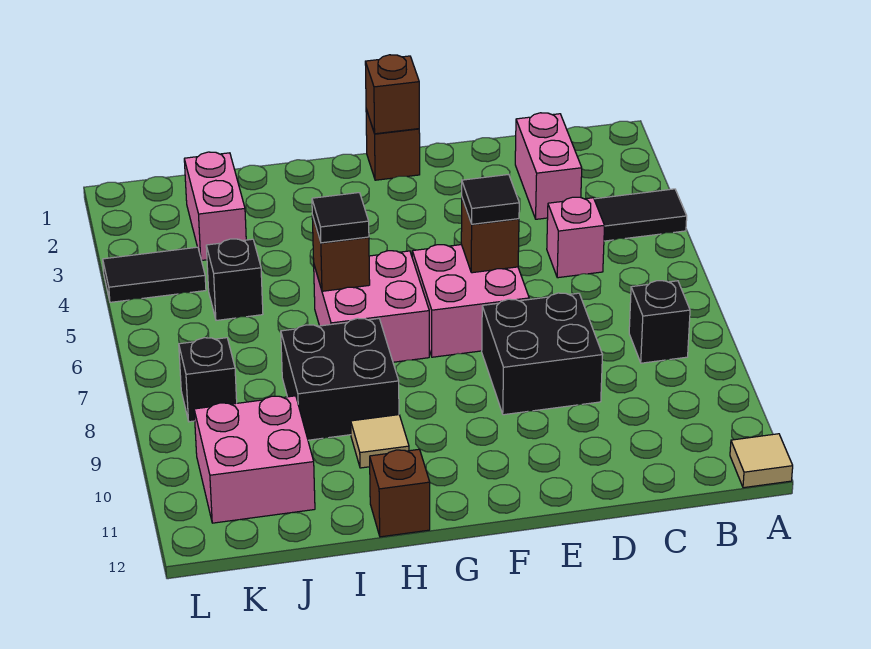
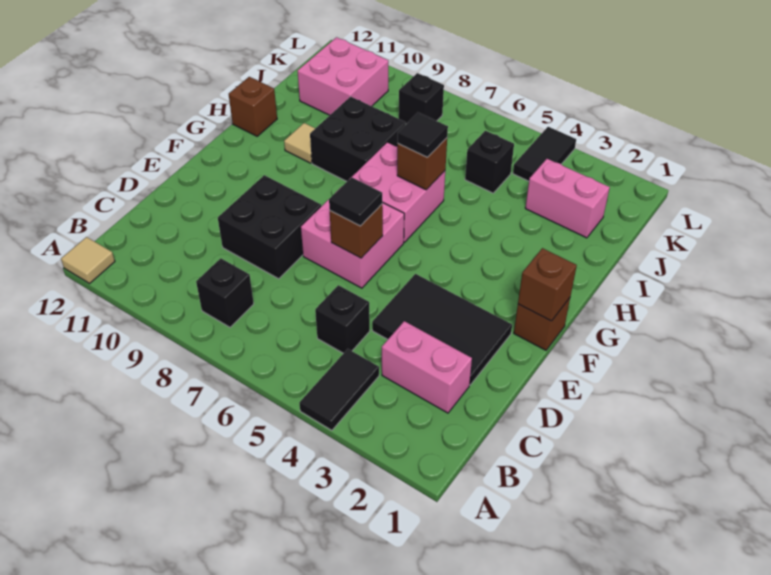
pink brick C5 level 1 -> black brick C5 level 1
none -> black tile D2:E4 level 1

